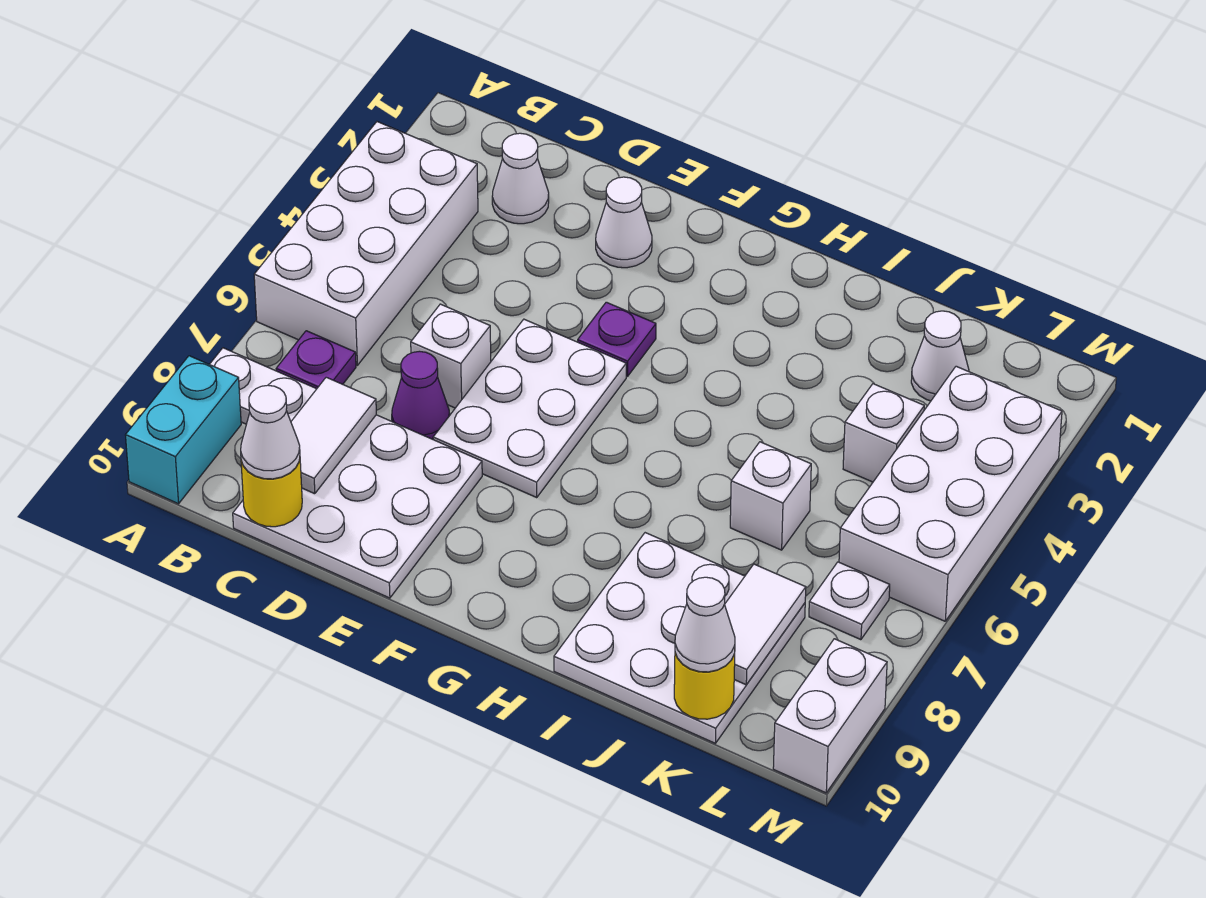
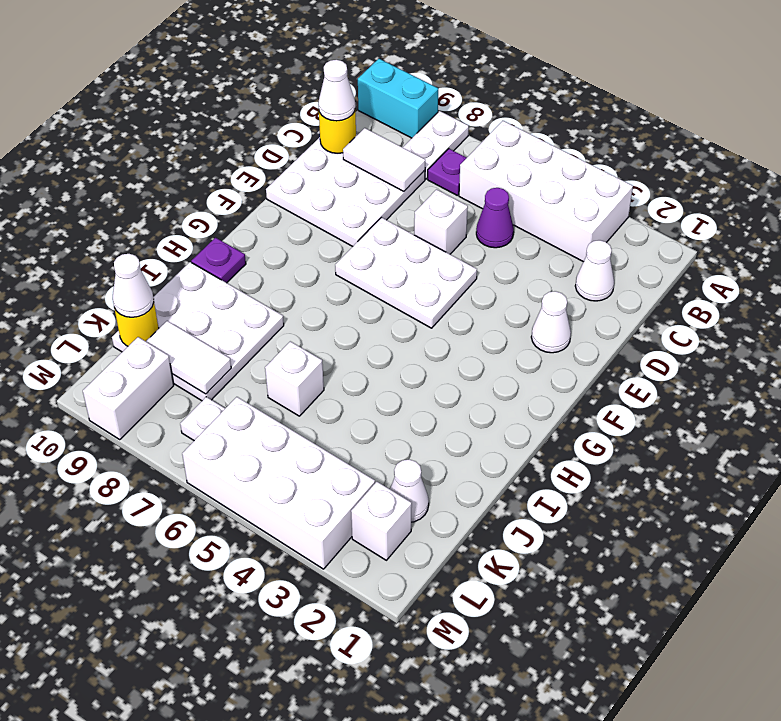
purple cone D7 level 1 -> purple cone C5 level 1
purple plate F4 level 1 -> purple plate H10 level 1
white brick K4 level 1 -> white brick L2 level 1
white brick M9:M10 level 1 -> white brick L9:M9 level 1

